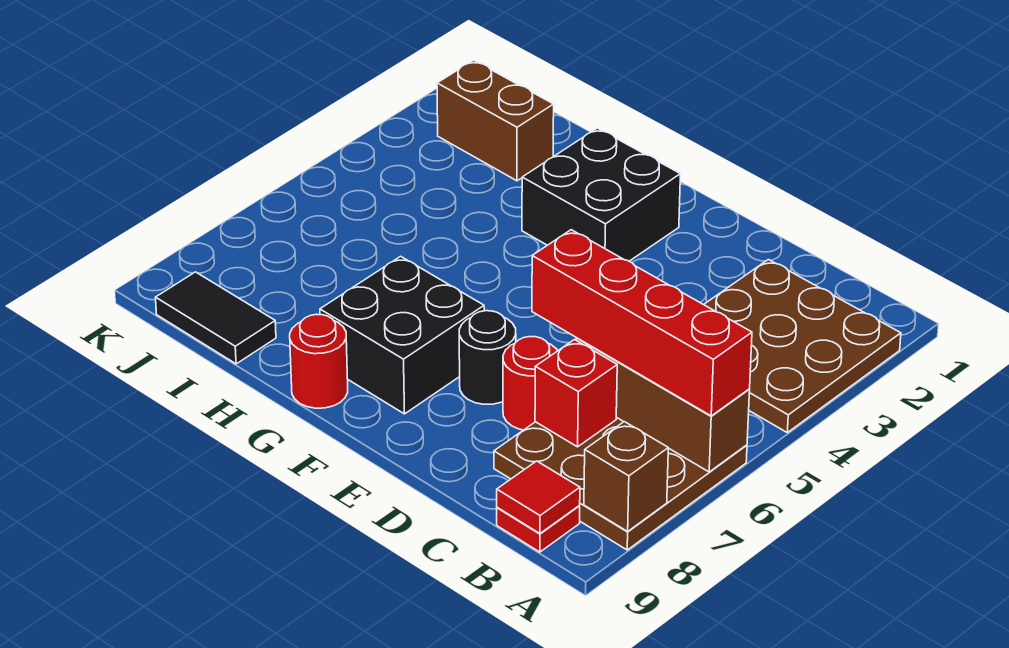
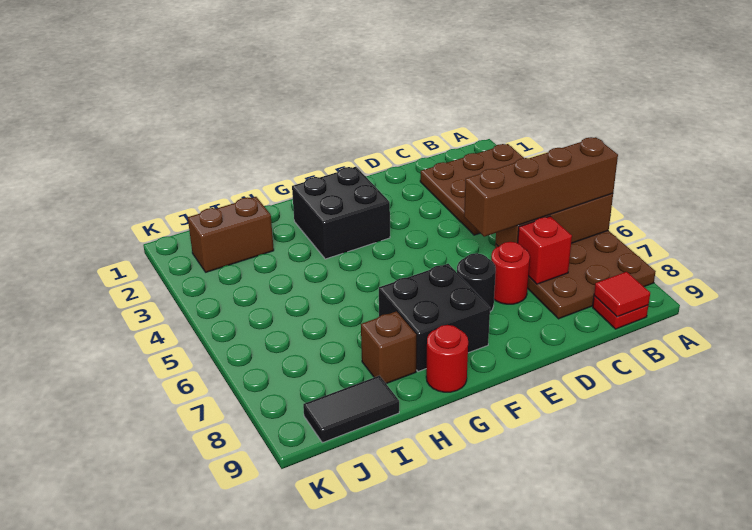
red brick A6:D6 level 3 -> brown brick A6:D6 level 3
brown brick A8 level 2 -> brown brick H8 level 1

